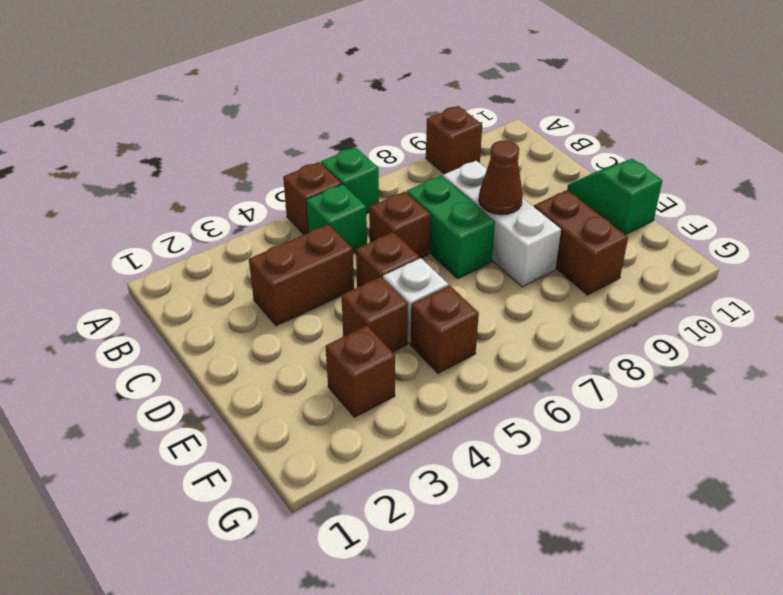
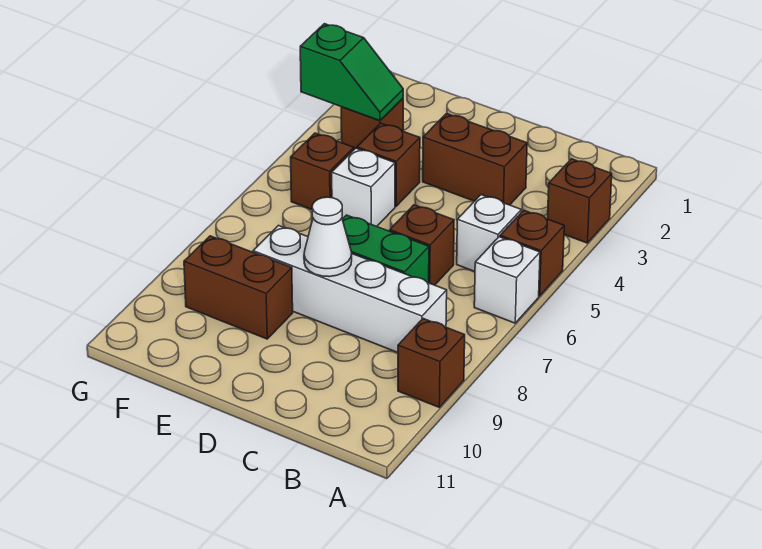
green brick A6 level 1 -> white brick A6 level 1
green brick B5 level 1 -> white brick B5 level 1
brown brick C3:C4 level 1 -> brown brick C3:D3 level 1
white brick C8:E8 level 1 -> white brick B8:E8 level 1
brown brick D5 level 1 -> brown brick A3 level 1
brown cone D8 level 2 -> white cone D8 level 2
green slope D11:E11 level 1 top E -> green slope F3:G3 level 2 top G

